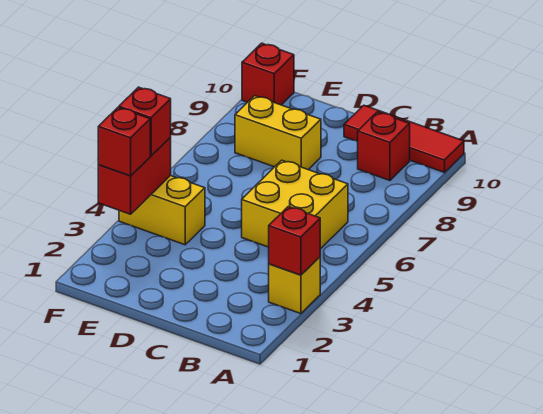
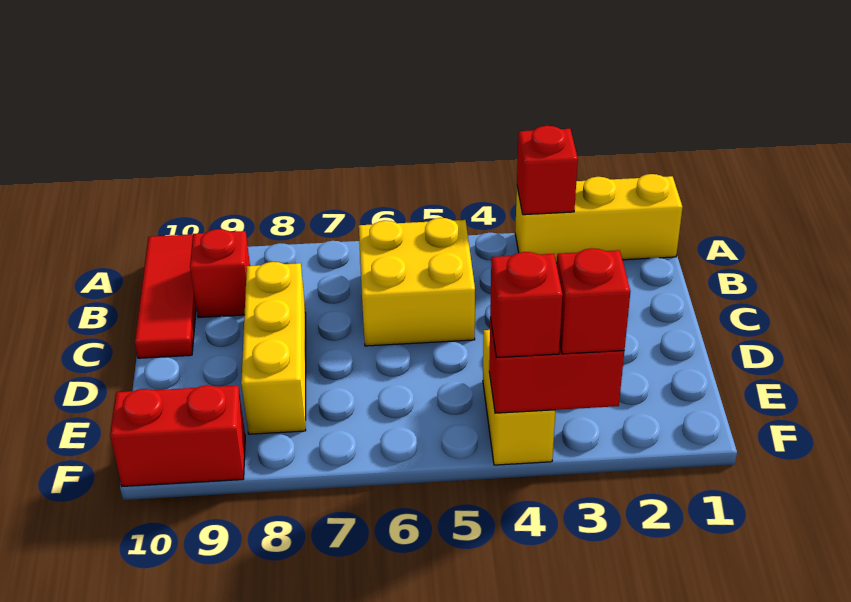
yellow brick A3 level 1 -> yellow brick A1:A3 level 1
yellow brick D8:E8 level 1 -> yellow brick C8:E8 level 1
red brick F10 level 1 -> red brick F9:F10 level 1

